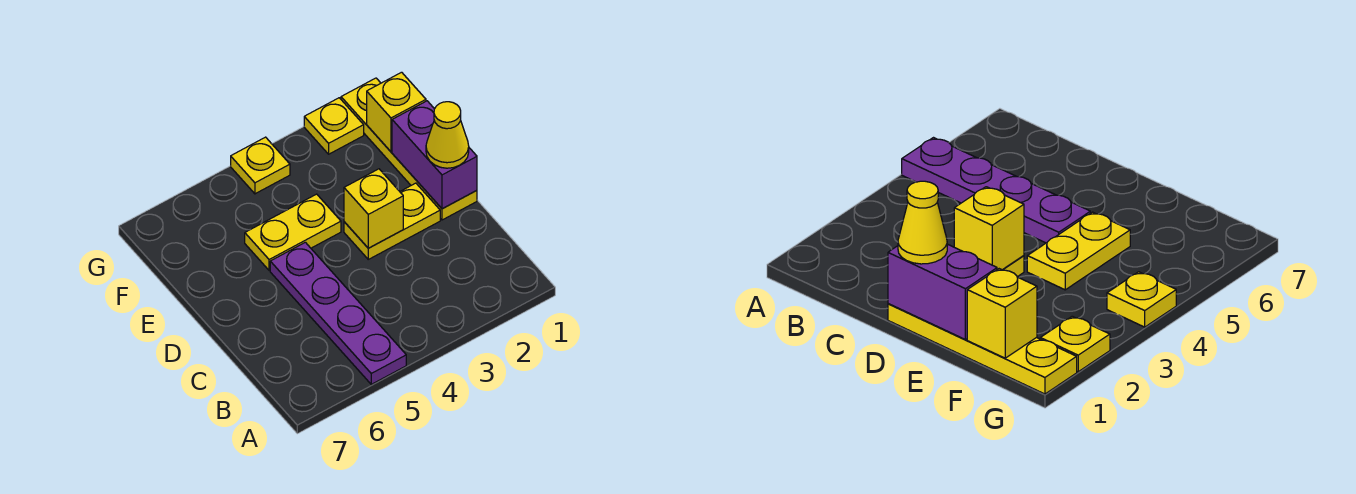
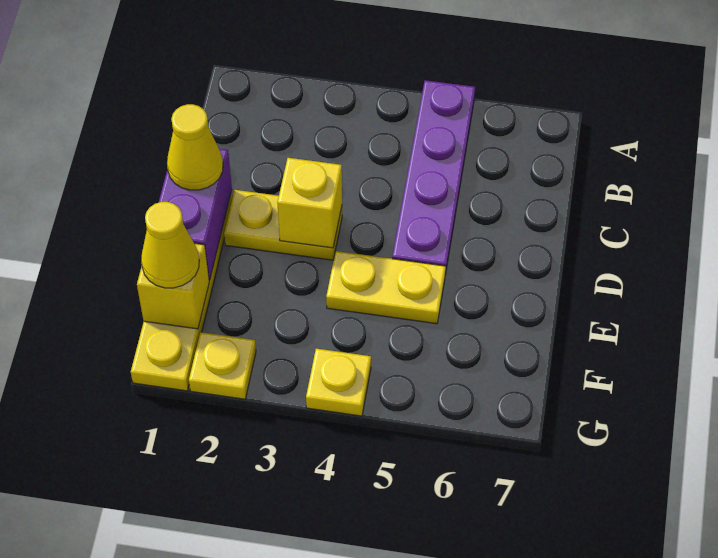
none -> yellow cone F1 level 3

